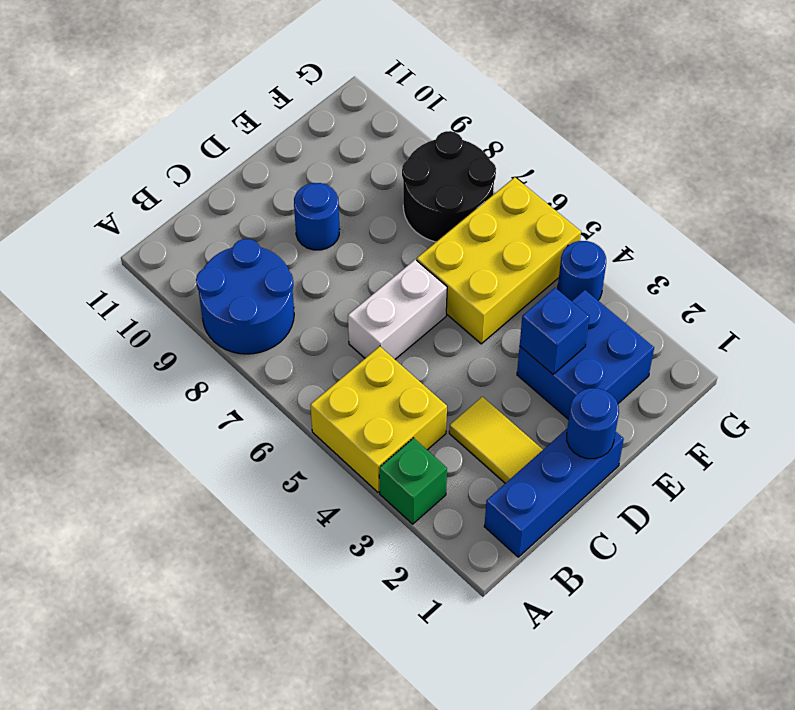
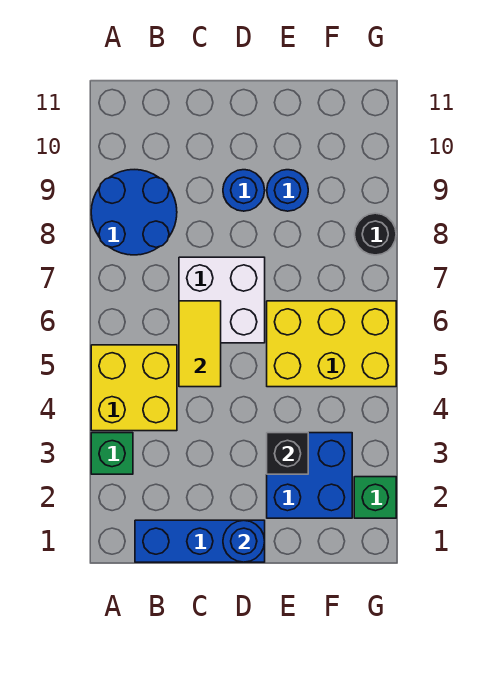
yellow tile C2:C3 level 1 -> yellow tile C5:C6 level 2
white brick C6:D6 level 1 -> white brick C6:D7 level 1
blue brick E3 level 2 -> black brick E3 level 2
black round brick F7:G8 level 1 -> black round brick G8 level 1
none -> green brick G2 level 1
blue round brick G4 level 1 -> blue round brick E9 level 1

